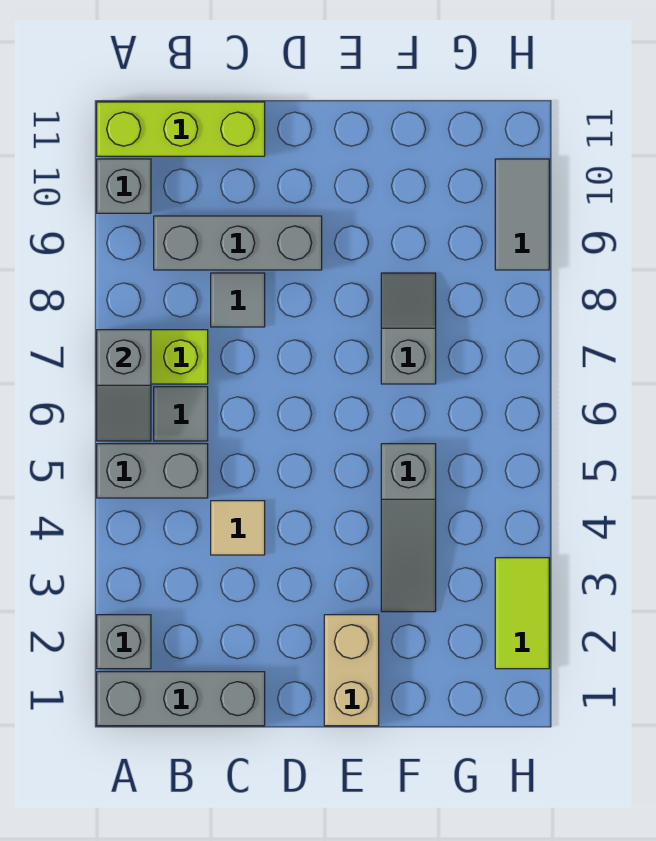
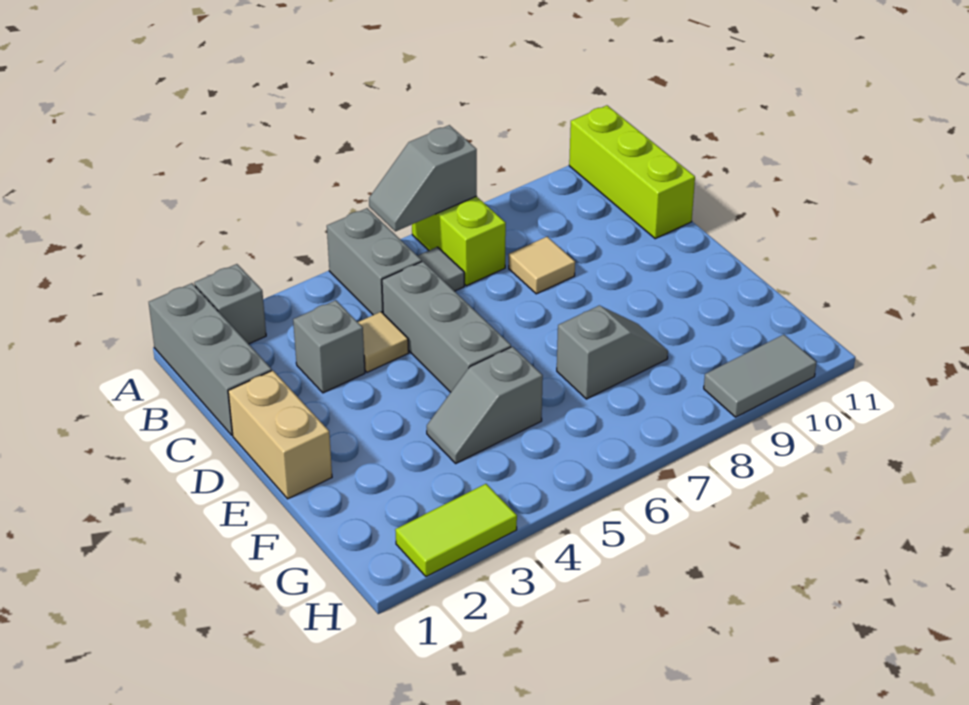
grey brick A10 level 1 -> grey brick C3 level 1
grey brick B9:D9 level 1 -> grey brick C5:E5 level 1
grey tile C8 level 1 -> tan tile C8 level 1
tan brick E1:E2 level 1 -> tan brick D1:E1 level 1
grey slope F3:F5 level 1 top 5 -> grey slope F4:F5 level 1 top 5

